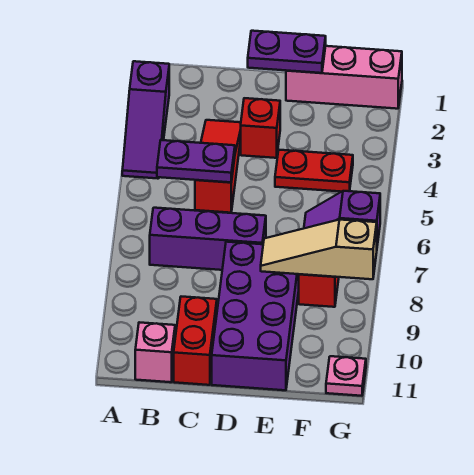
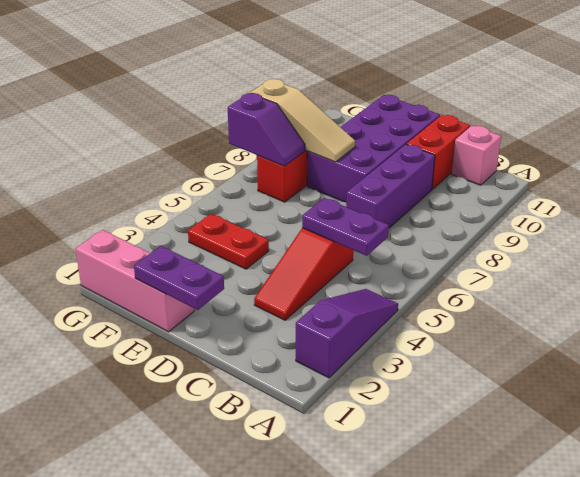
purple brick B7:D7 level 1 -> purple brick C7:C9 level 1
red brick D3 level 1 -> none
pink plate G11 level 1 -> none

